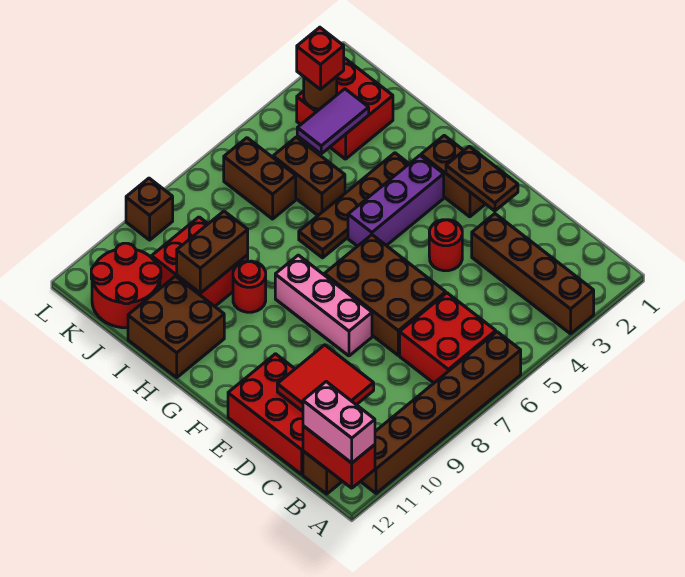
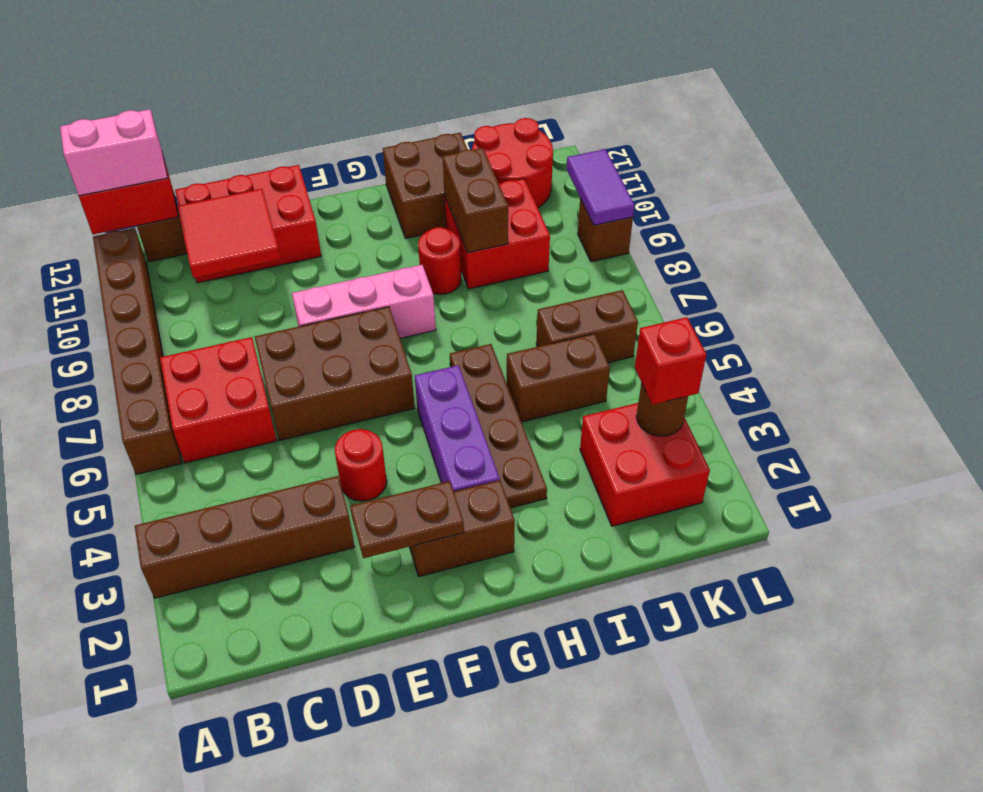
purple tile J3:J4 level 2 -> purple tile L9:L10 level 2

